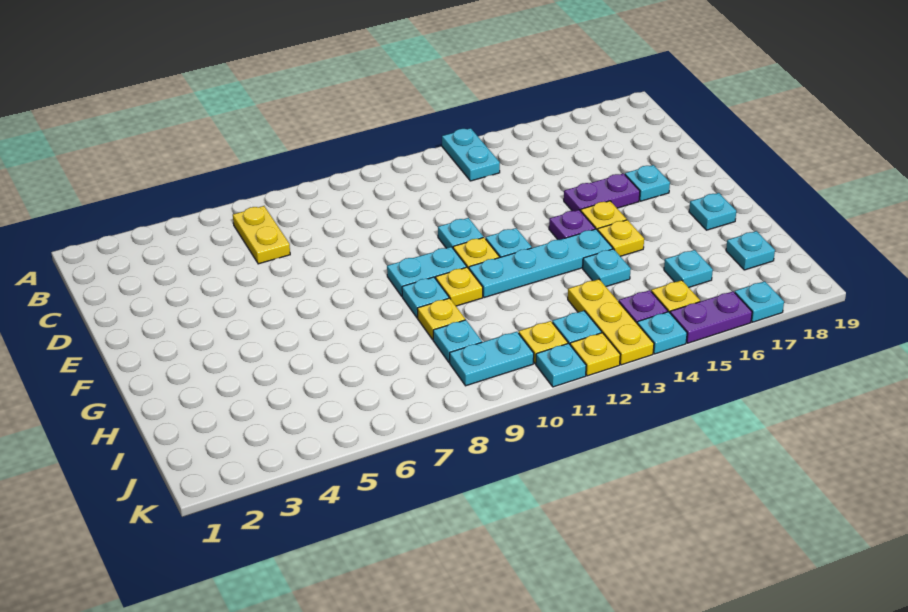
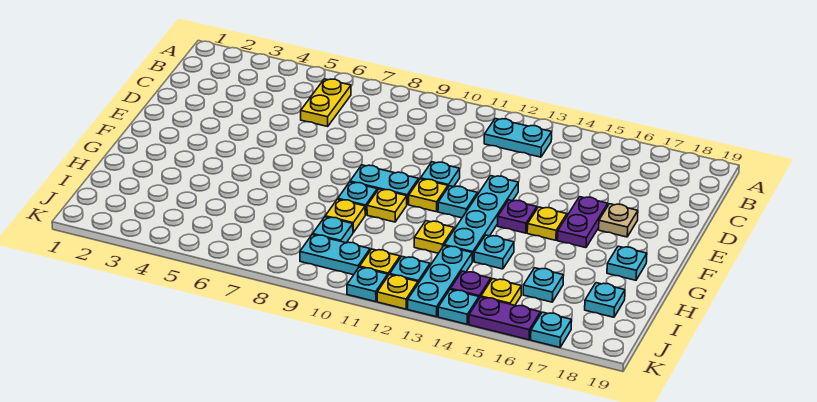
cyan plate A13:B13 level 1 -> cyan plate B12:B13 level 1
purple plate E15:E16 level 1 -> purple plate E16:F16 level 1
cyan plate E17 level 1 -> tan plate E17 level 1
cyan plate G11:G14 level 1 -> cyan plate E13:H13 level 1
yellow plate G15 level 1 -> yellow plate H12 level 1
yellow plate I13:K13 level 1 -> cyan plate I13:K13 level 1

